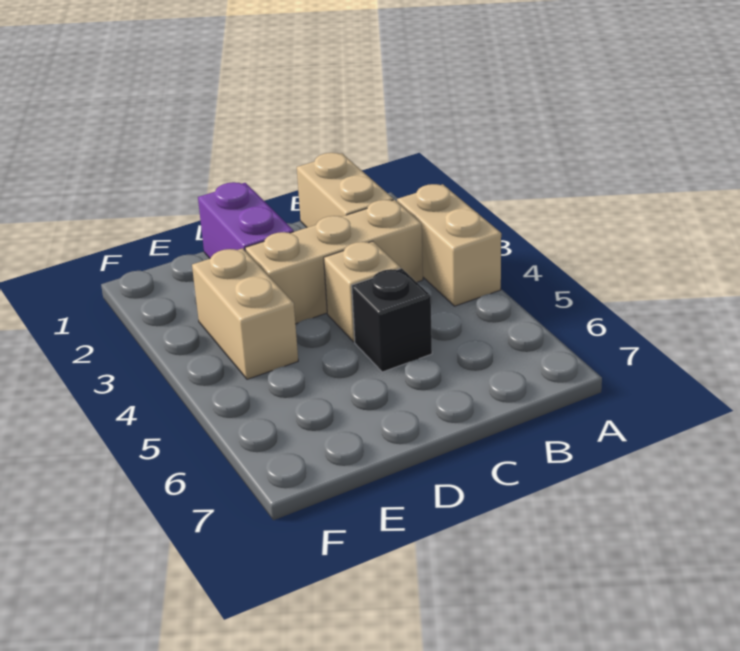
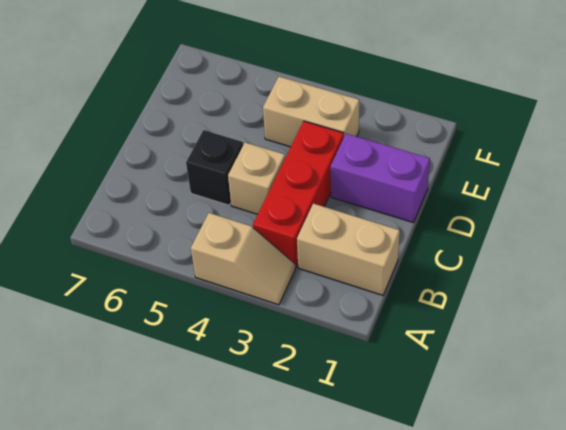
tan brick A3:A4 level 1 -> tan slope A3:A4 level 1 top 4
tan brick B3:D3 level 1 -> red brick B3:D3 level 1

